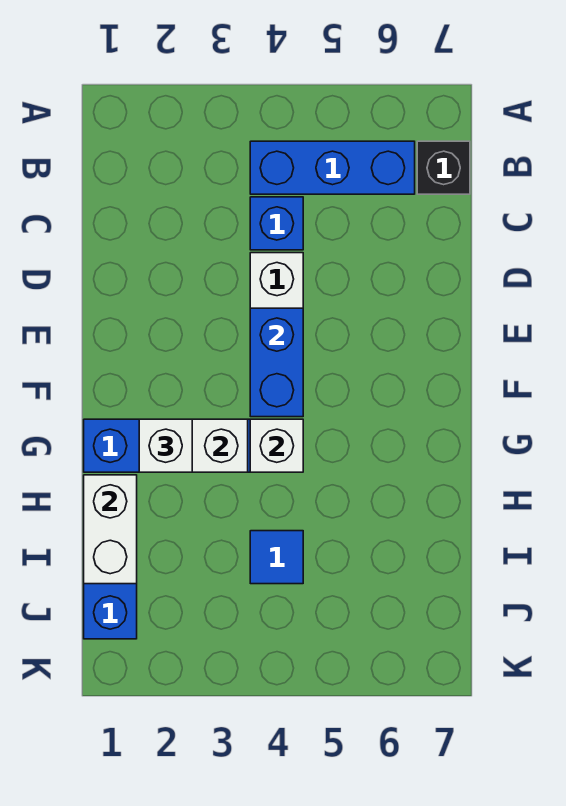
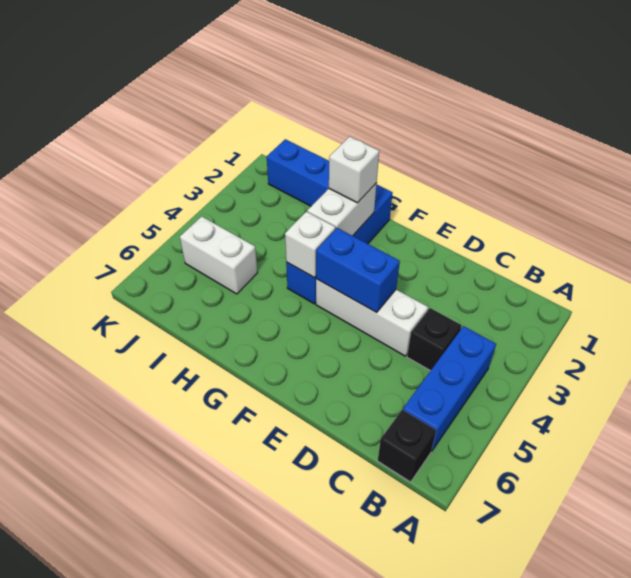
blue brick C4 level 1 -> black brick C4 level 1
white brick H1:I1 level 2 -> white brick I5:J5 level 1
blue tile I4 level 1 -> none

